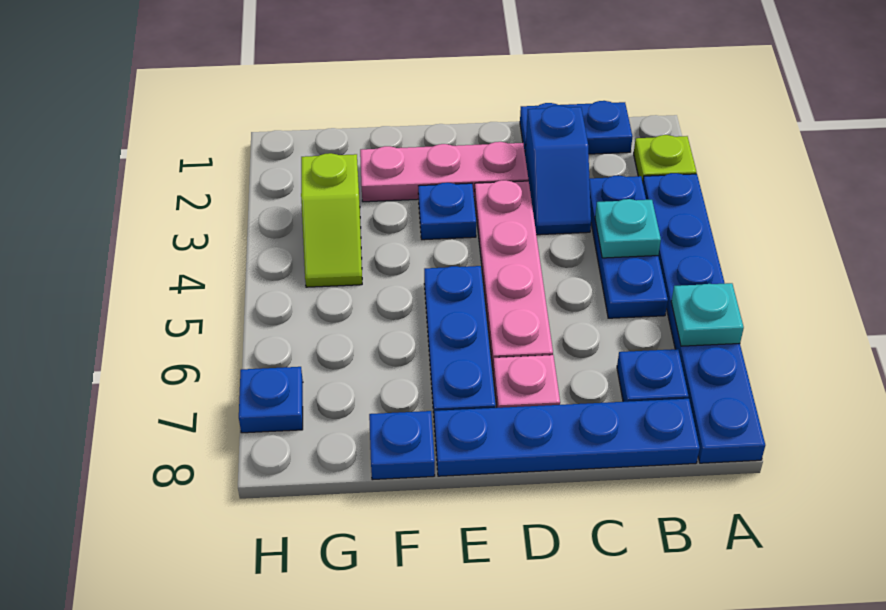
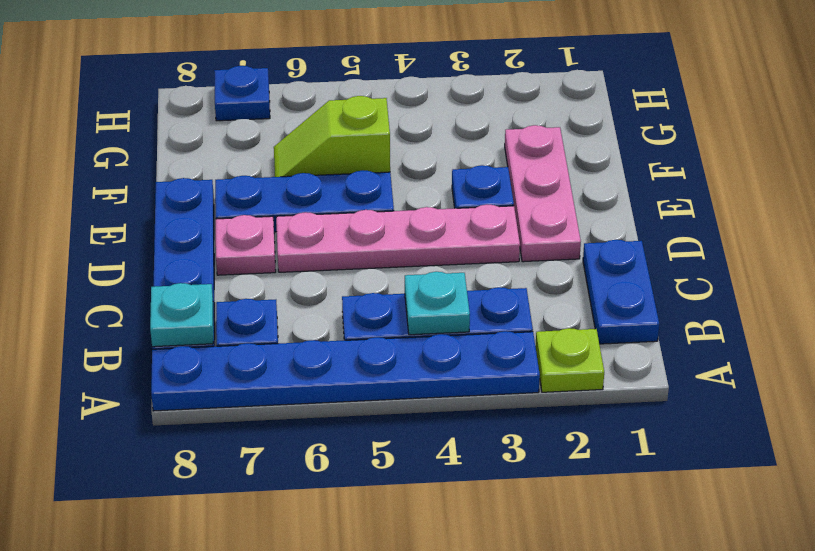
cyan plate A6 level 2 -> cyan plate B8 level 2
blue slope C2:C3 level 1 top 2 -> none
blue plate F8 level 1 -> none
lime slope G3:G4 level 1 top 3 -> lime slope F5:F6 level 1 top 5

